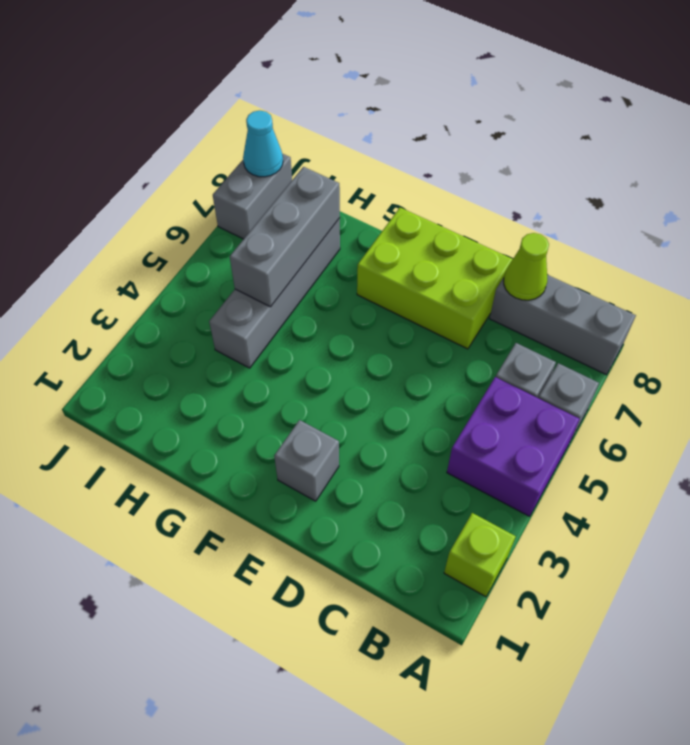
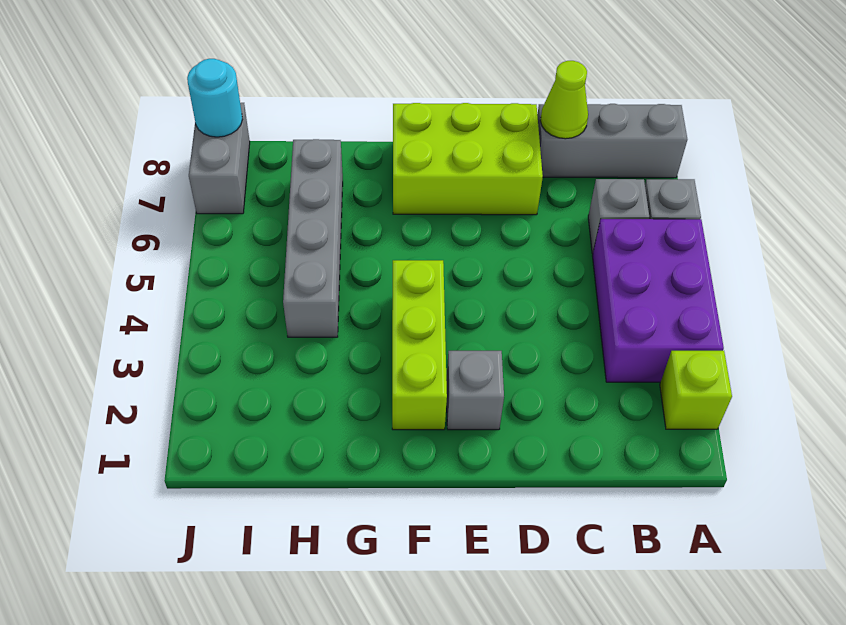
purple brick A4:B5 level 1 -> purple brick A3:B5 level 1
none -> lime brick F2:F4 level 1
grey brick H5:H7 level 2 -> none
cyan cone J8 level 2 -> cyan round brick J8 level 2

